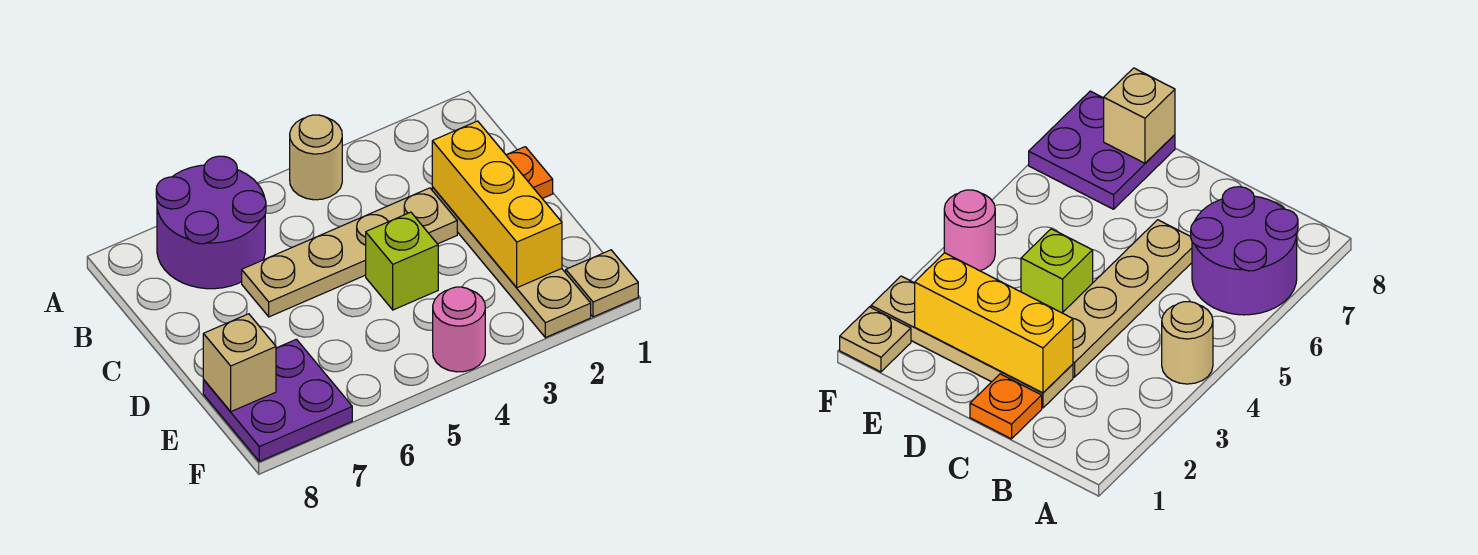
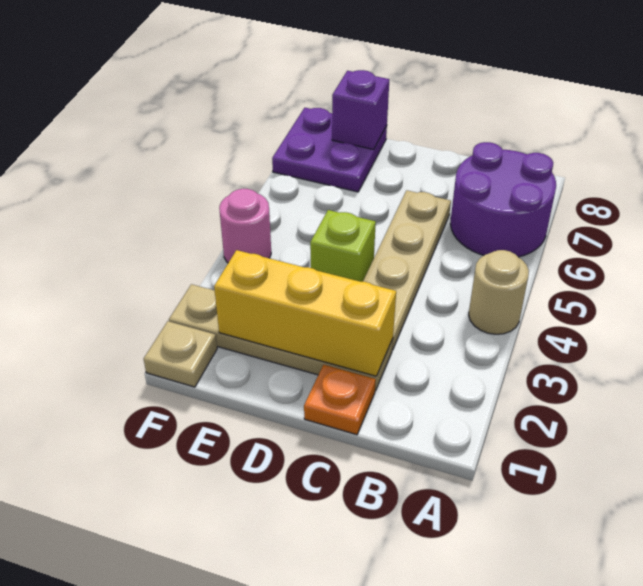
tan brick E8 level 2 -> purple brick E8 level 2

